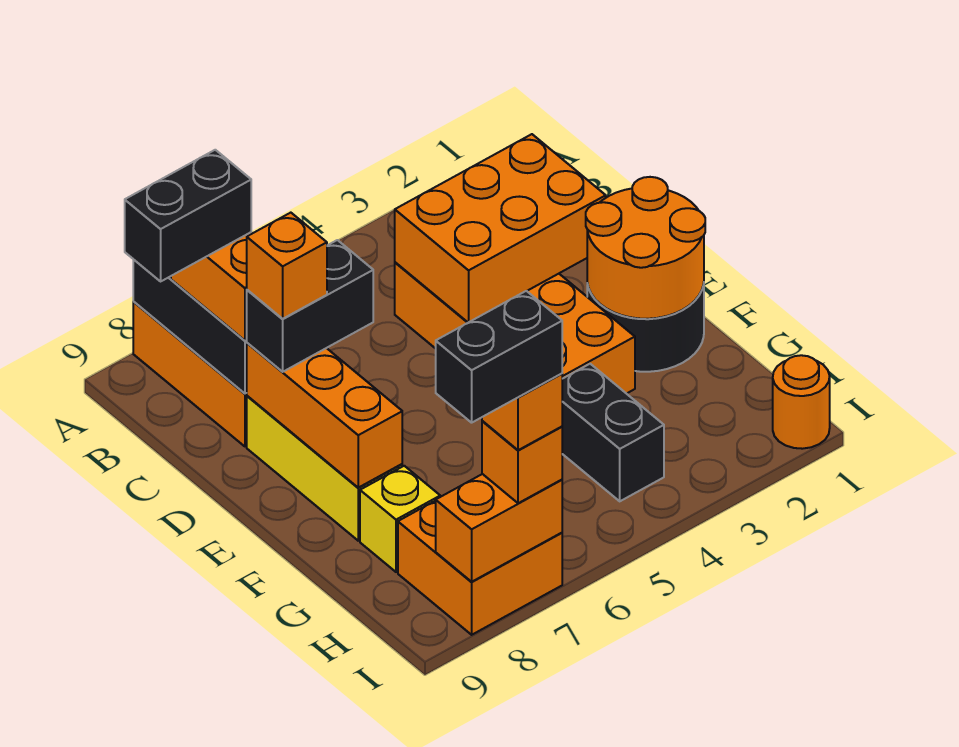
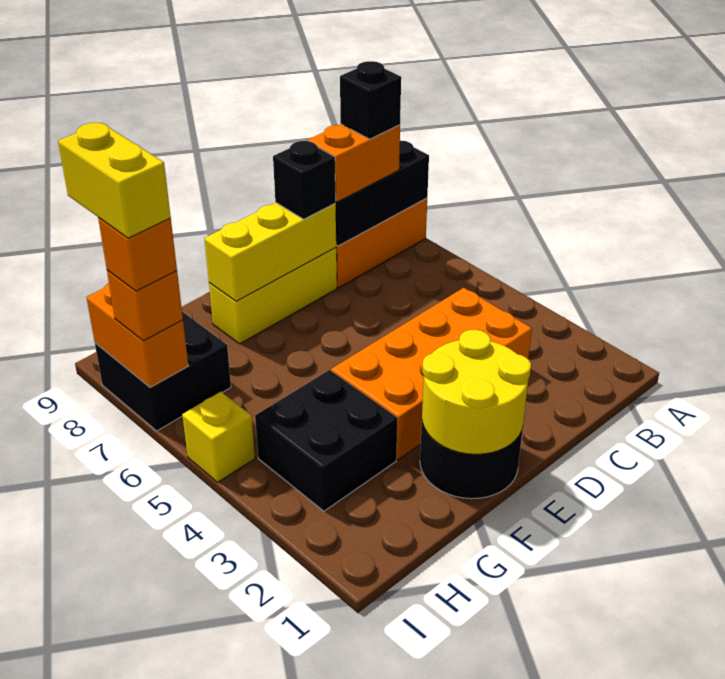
black brick B8:B9 level 4 -> black brick B8 level 4
orange brick C2:D4 level 2 -> none
black brick D7:D8 level 3 -> black brick D8 level 3
orange brick D8:F8 level 2 -> yellow brick D8:F8 level 2
orange brick D8 level 4 -> none
orange round brick E1:F2 level 2 -> yellow round brick E1:F2 level 2
black brick G4:H4 level 1 -> black brick G3:H4 level 1
yellow brick G8 level 1 -> yellow brick I5 level 1
orange brick H7:I8 level 1 -> black brick H7:I8 level 1
orange round brick I1 level 1 -> none
black brick I7:I8 level 5 -> yellow brick I7:I8 level 5

